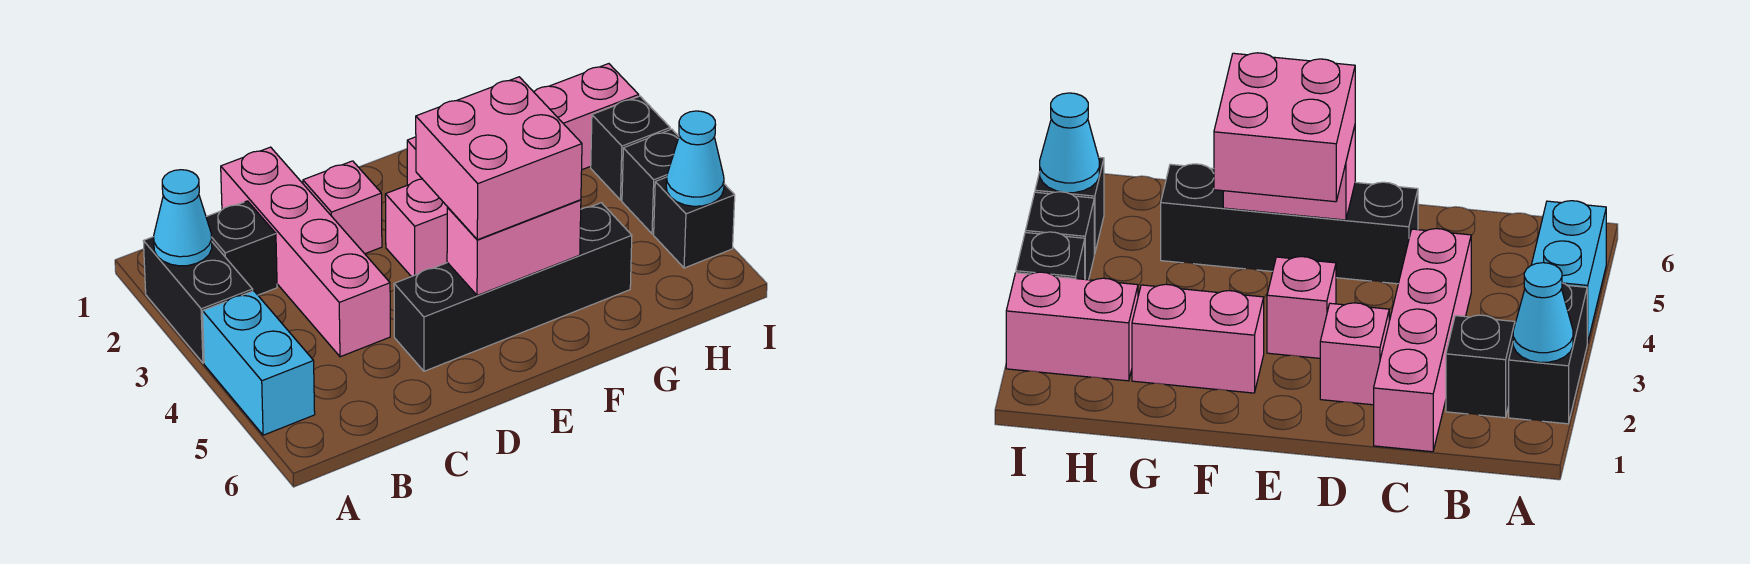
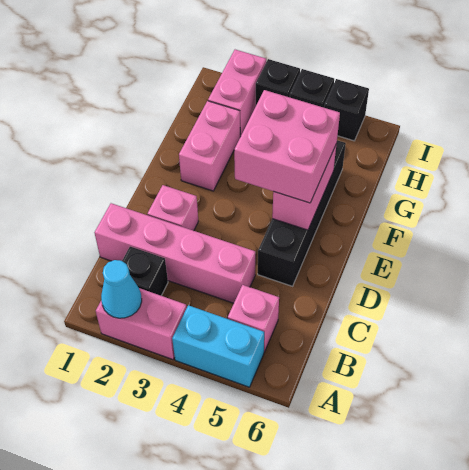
black brick A2:A3 level 1 -> pink brick A2:A3 level 1
pink brick E3 level 1 -> pink brick B5 level 1
cyan cone I5 level 2 -> none

